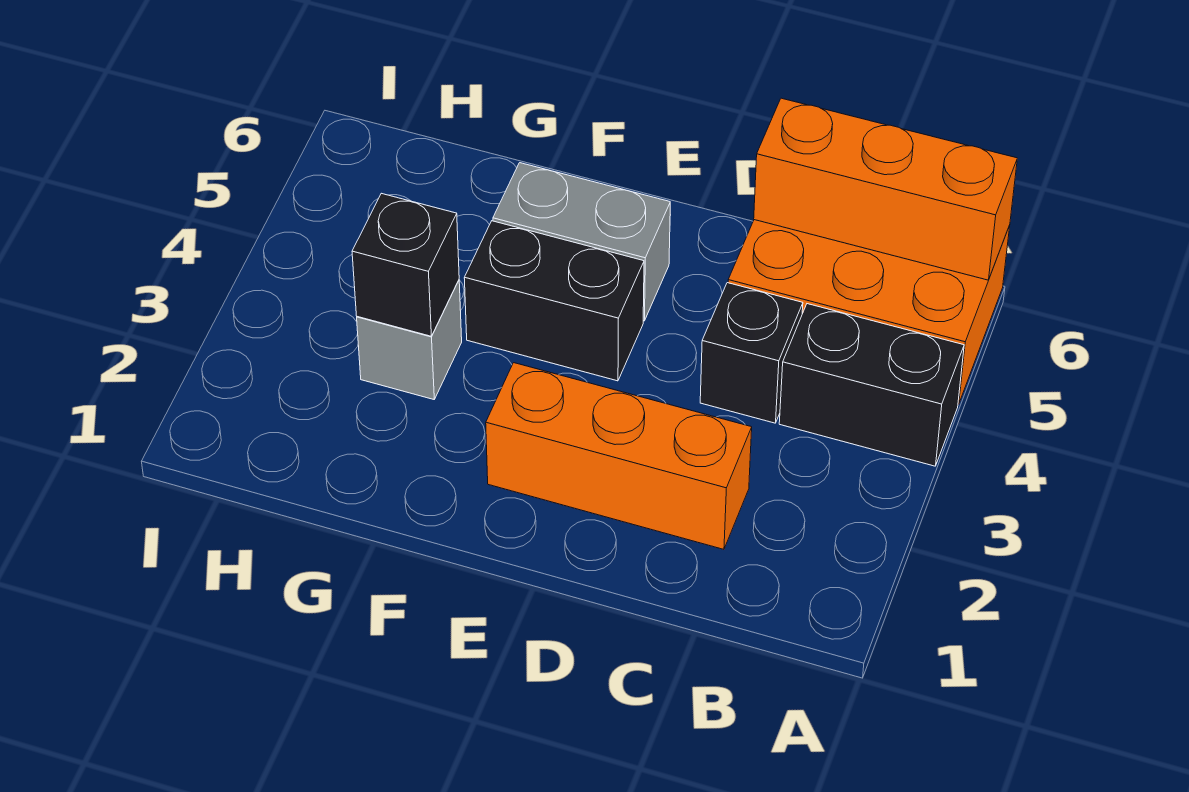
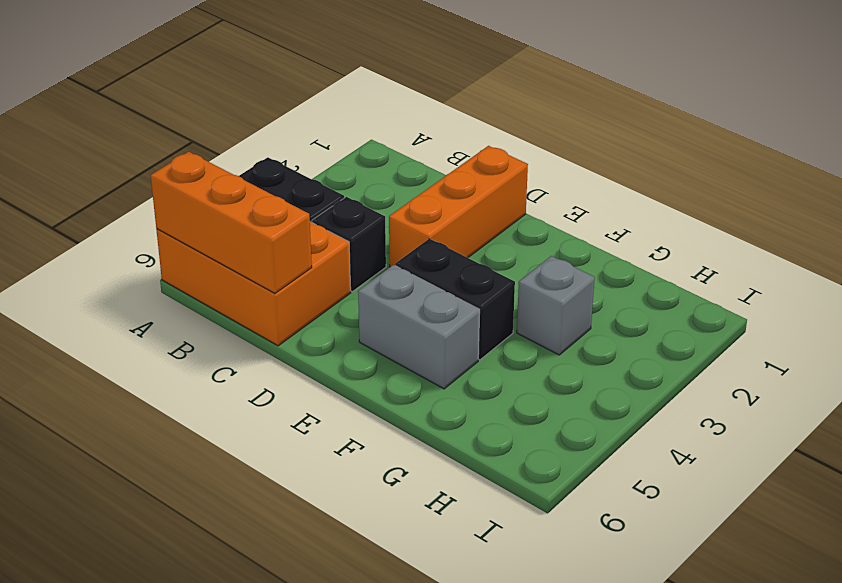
orange brick C2:E2 level 1 -> orange brick D1:D3 level 1
black brick G3 level 2 -> none

